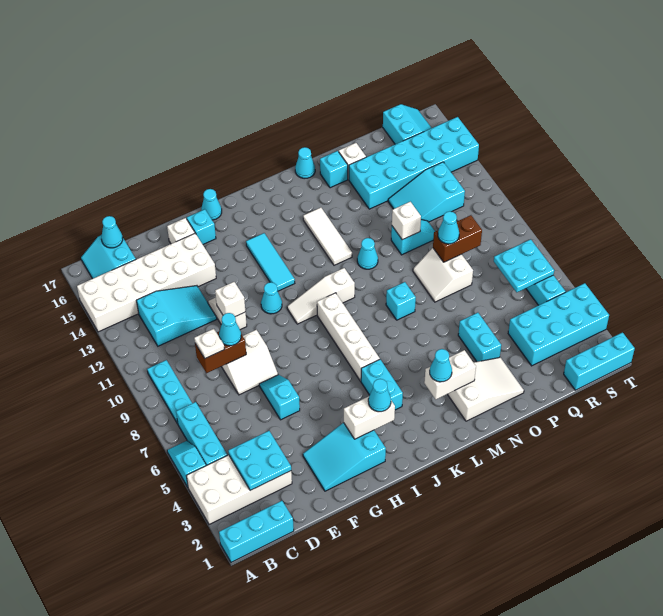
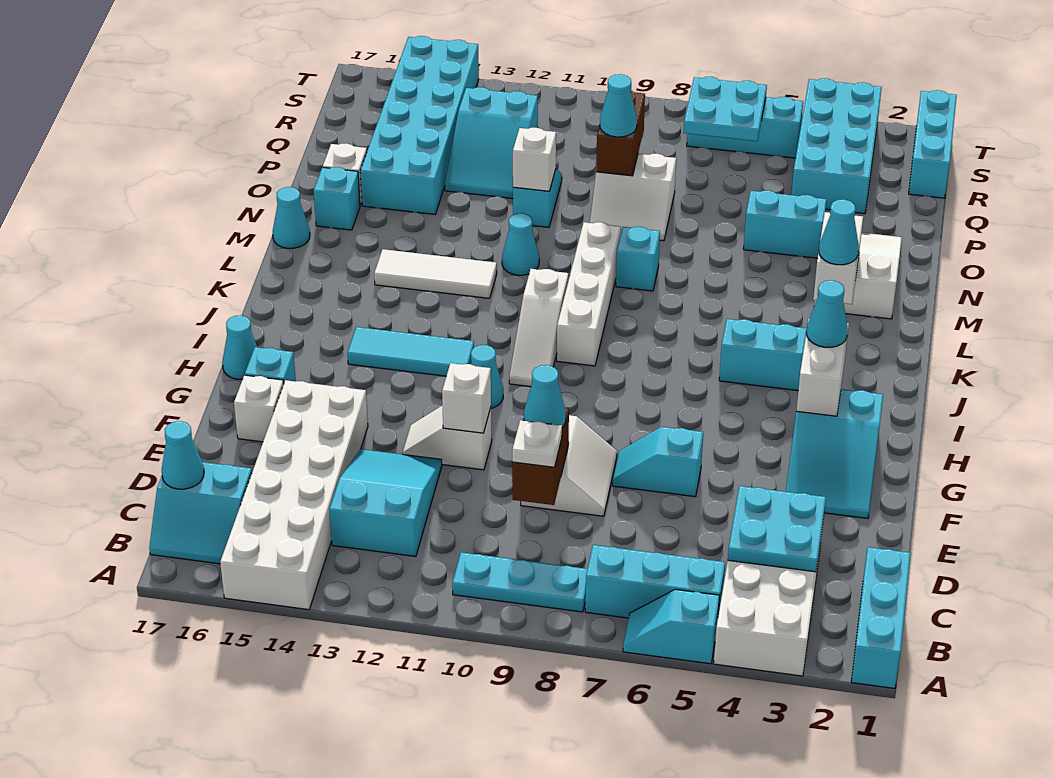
white brick J6:J9 level 1 -> white brick J9:M9 level 1
cyan slope R16:S17 level 1 top R -> none

